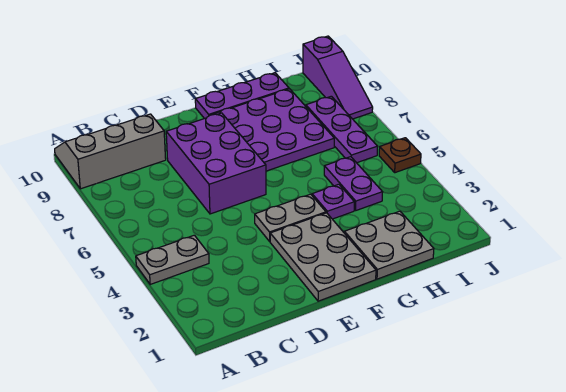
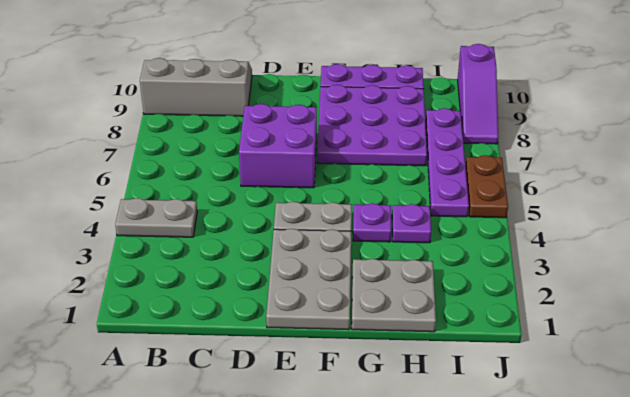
purple brick D6:E8 level 1 -> purple brick D6:E7 level 1
purple plate H4:H5 level 1 -> purple plate H4 level 1
purple plate I6:I8 level 1 -> purple plate I5:I8 level 1
brown plate J5 level 1 -> brown plate J5:J6 level 1

